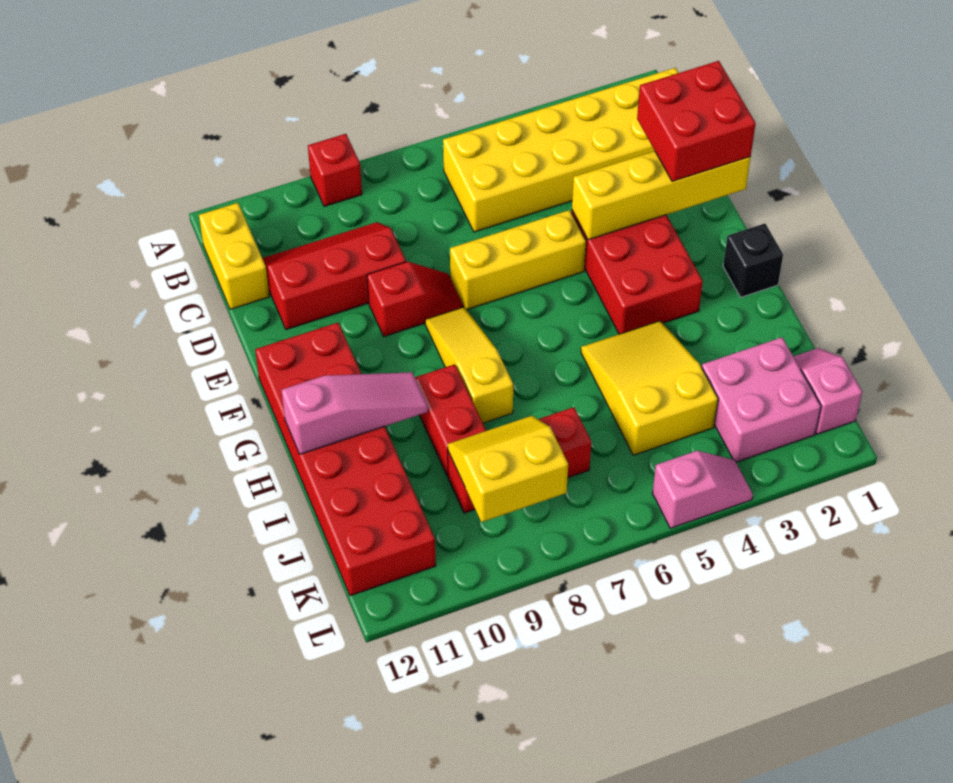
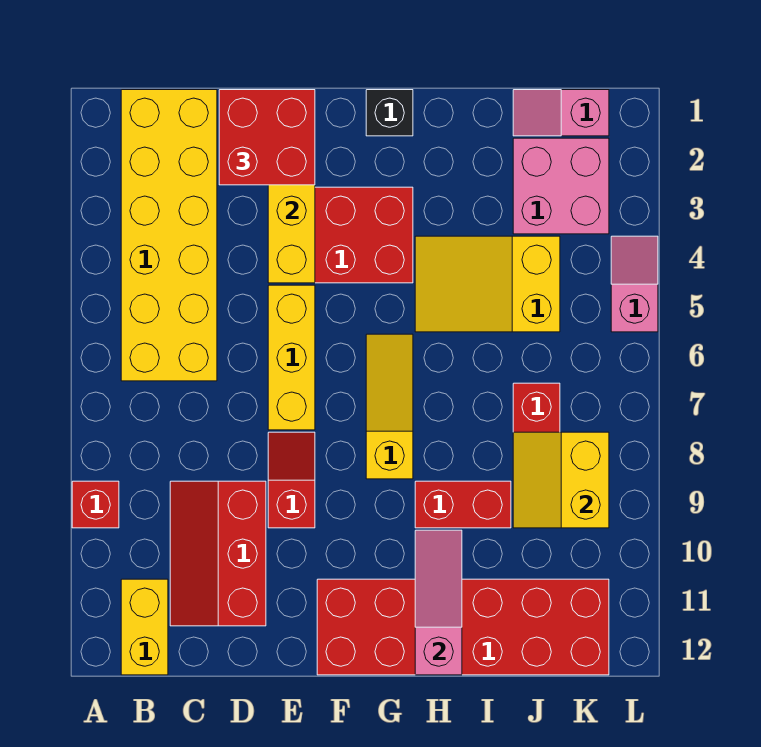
yellow brick B12:C12 level 1 -> yellow brick B11:B12 level 1
yellow slope F8:H8 level 1 top H -> yellow slope G6:G8 level 1 top 8

